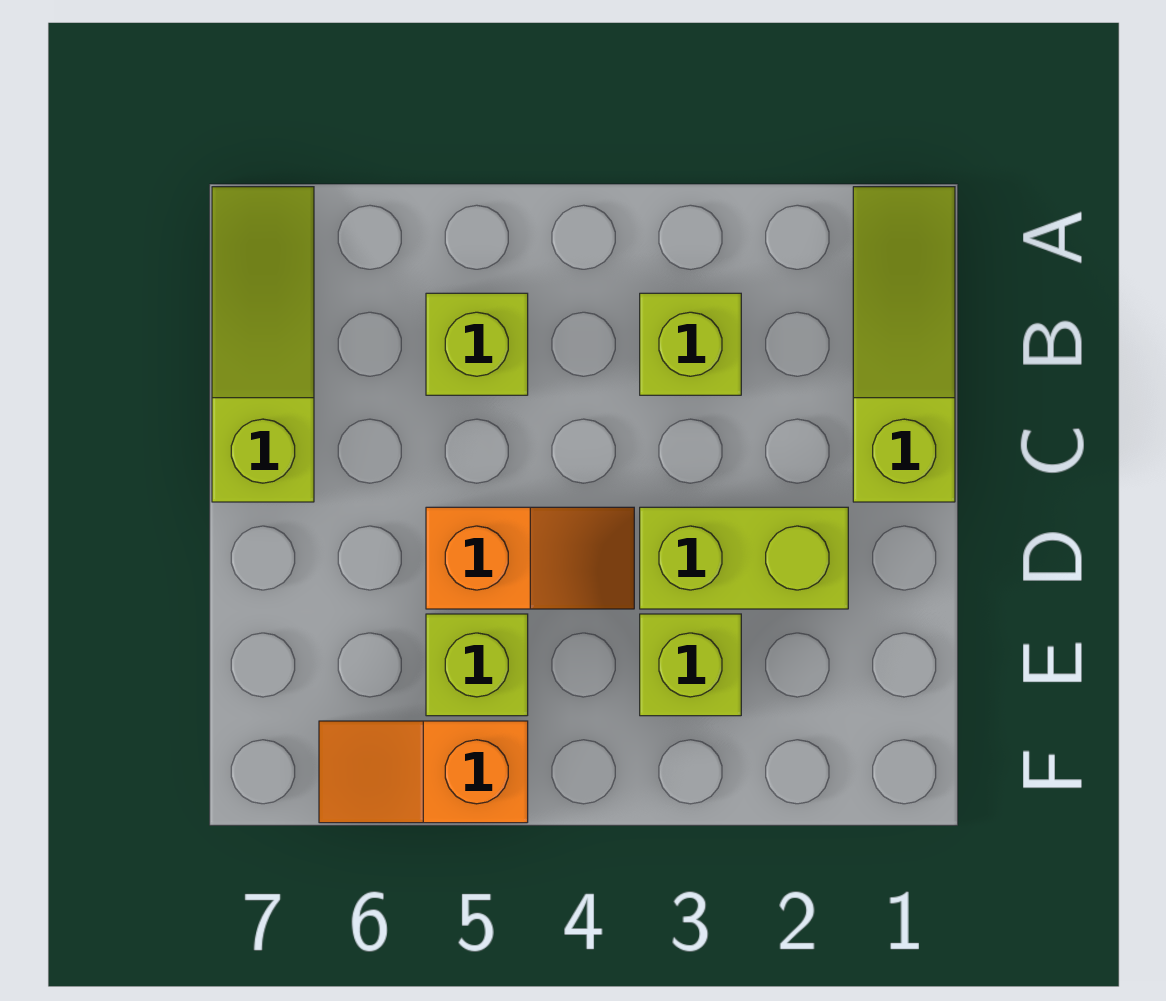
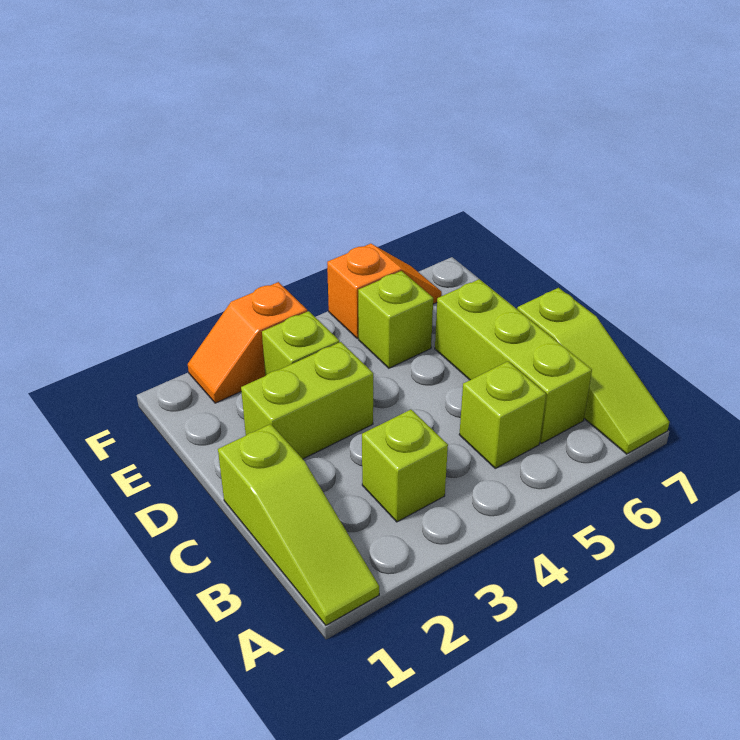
none -> lime brick B6:D6 level 1
orange slope D4:D5 level 1 top 5 -> orange slope F2:F3 level 1 top 3

